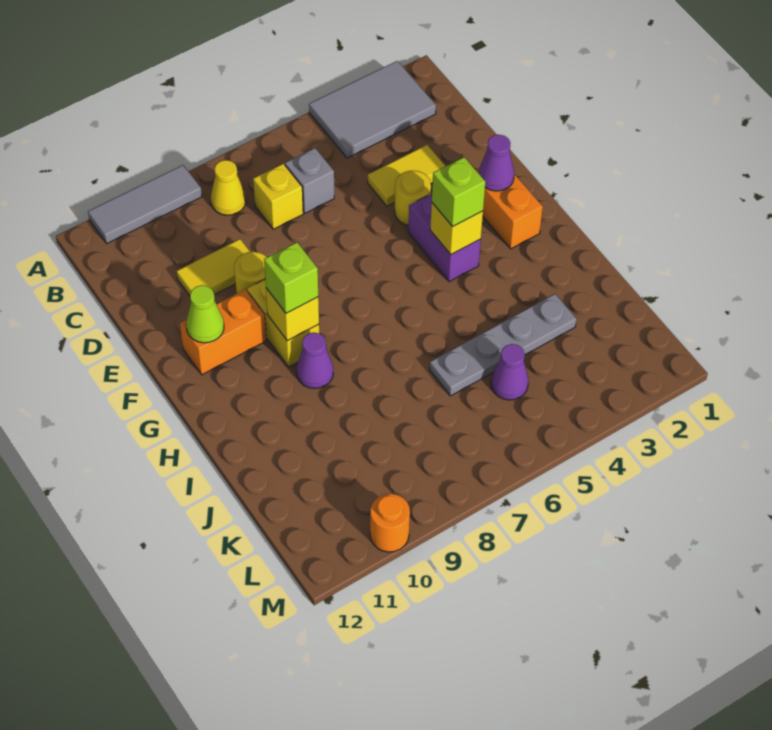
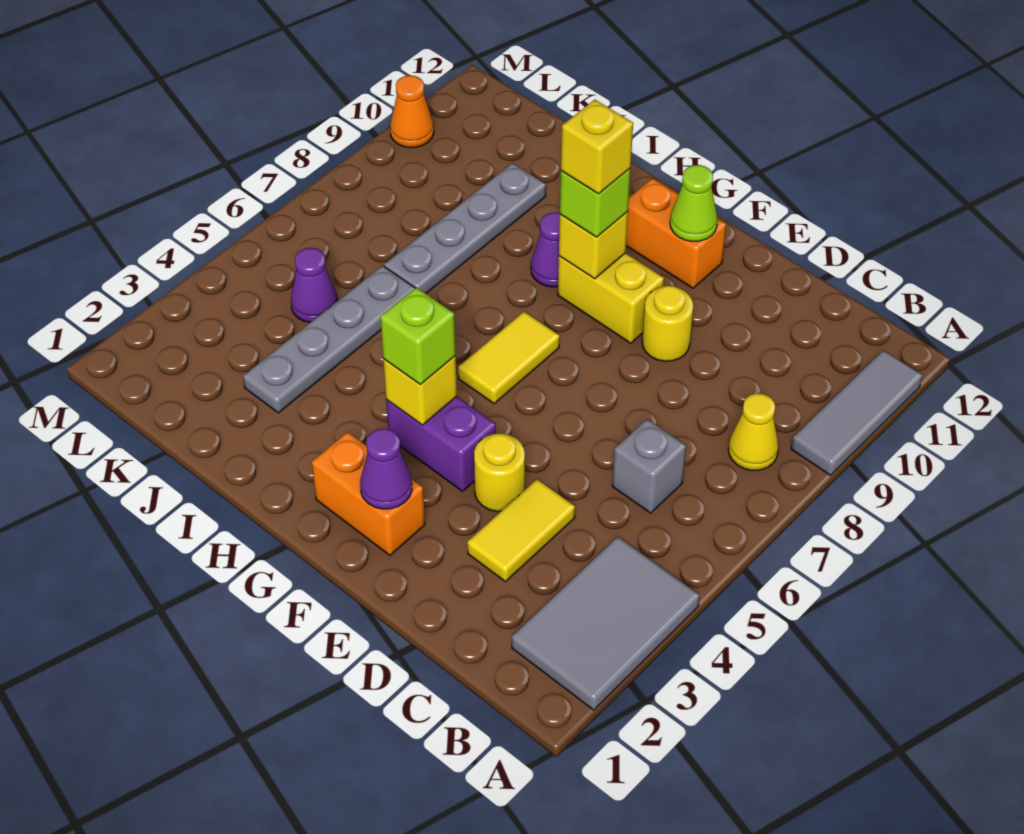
yellow brick C7 level 1 -> yellow brick G9 level 4
yellow tile D9:D10 level 1 -> yellow tile G6:G7 level 1
orange brick F10:F11 level 1 -> orange brick F11:G11 level 1
none -> grey plate J7:J10 level 1
orange round brick M10 level 1 -> orange cone M10 level 1

